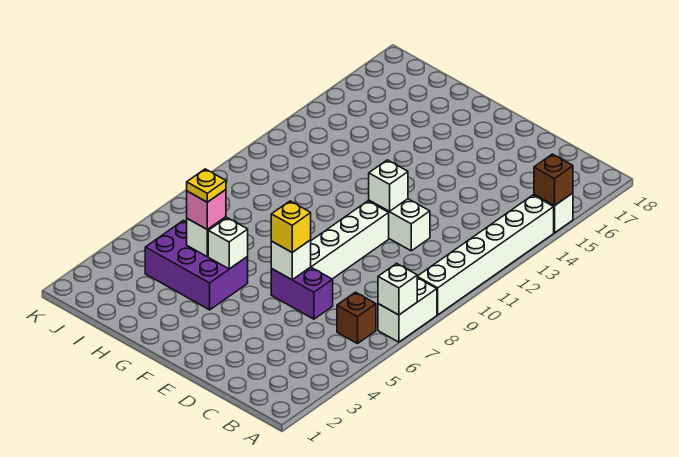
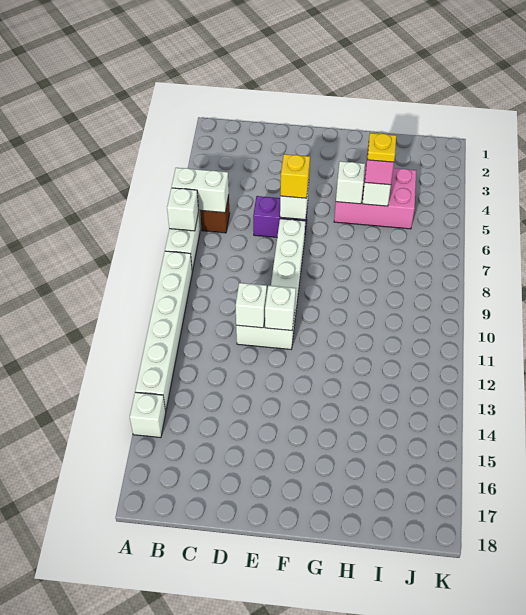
none -> white brick A6:B6 level 2
brown brick A15 level 2 -> none
none -> white brick D11 level 2
purple brick G4:I5 level 1 -> pink brick G4:I5 level 1

